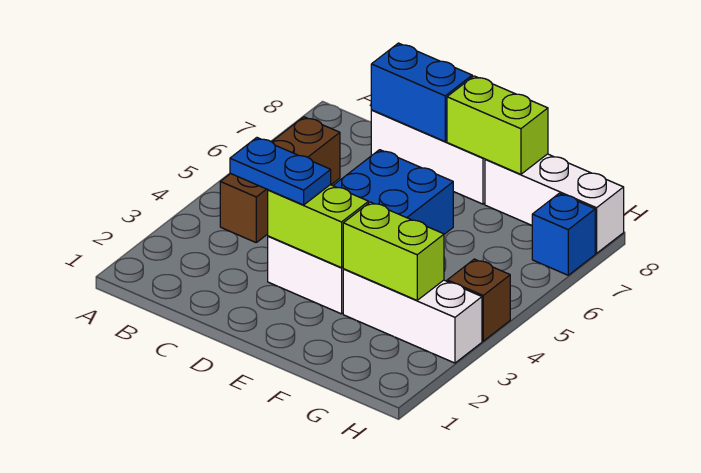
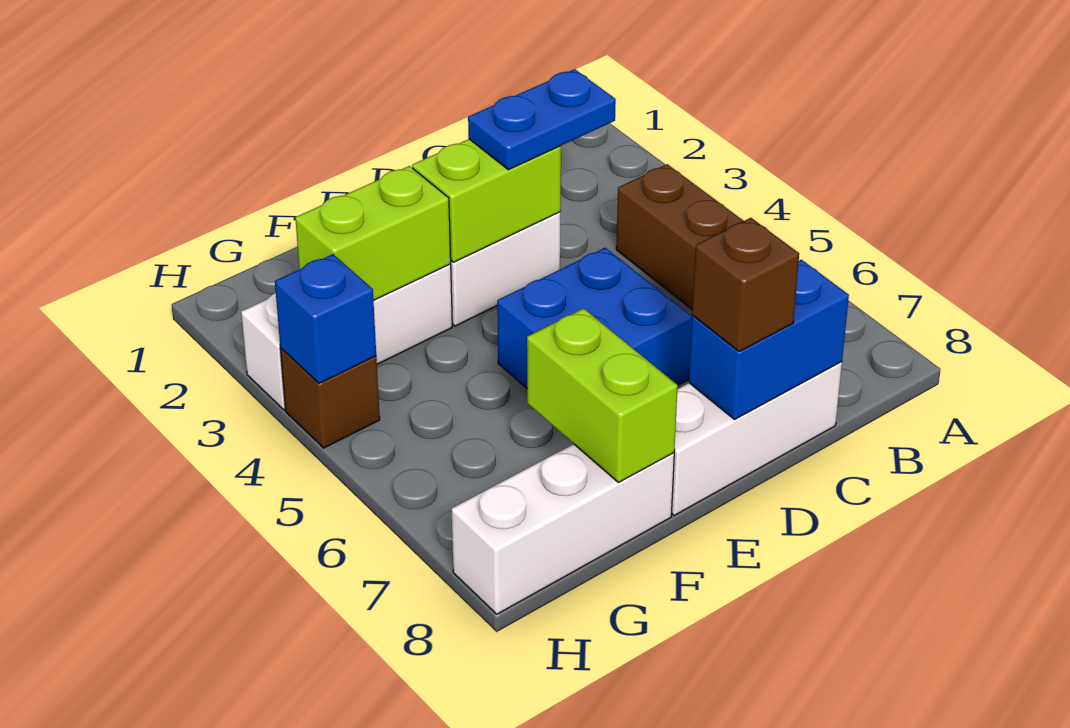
none -> brown brick D8 level 3
lime brick E8:F8 level 2 -> lime brick F7:F8 level 2
blue brick H7 level 1 -> blue brick H4 level 2

